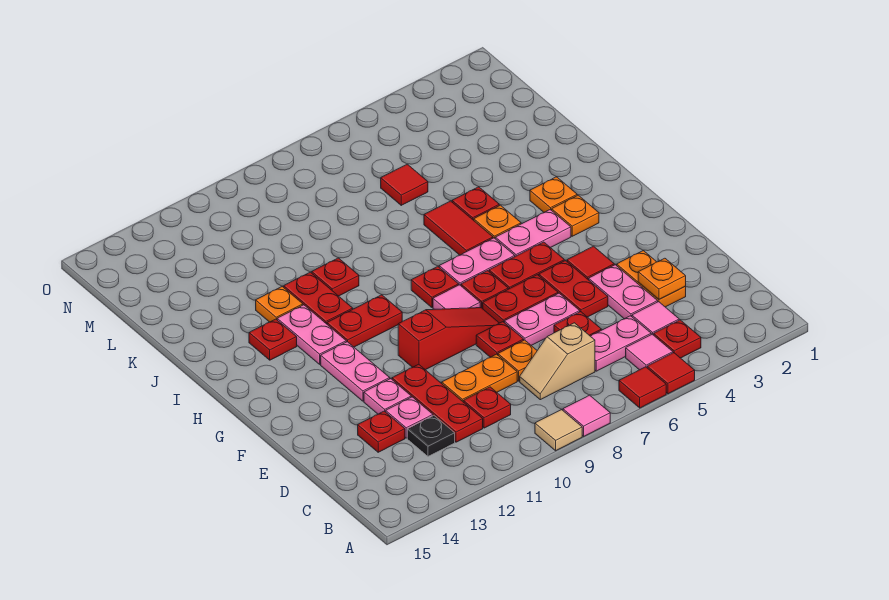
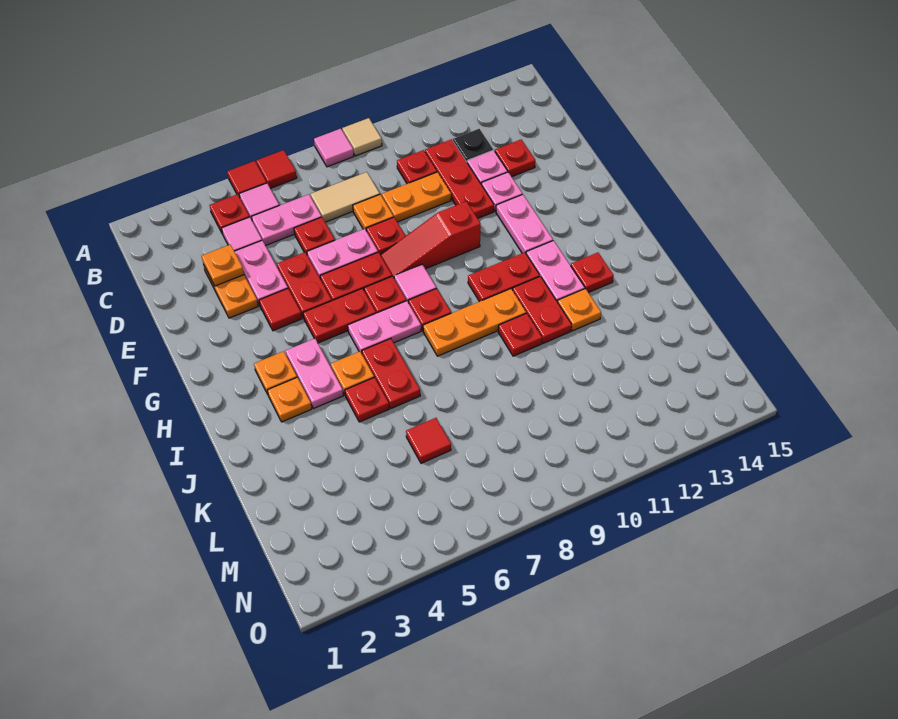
tan slope C7:C8 level 1 top 7 -> tan tile C7:C8 level 1
pink plate H4:H5 level 1 -> pink plate H4:I4 level 1
red tile I6:J6 level 1 -> red plate I6:J6 level 1
none -> orange plate I8:I10 level 1

